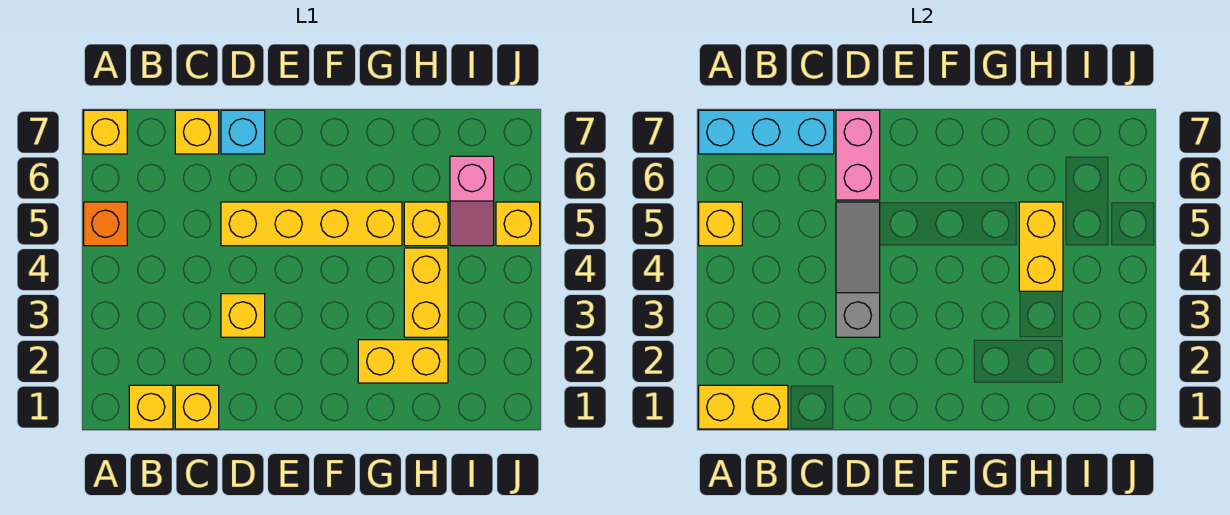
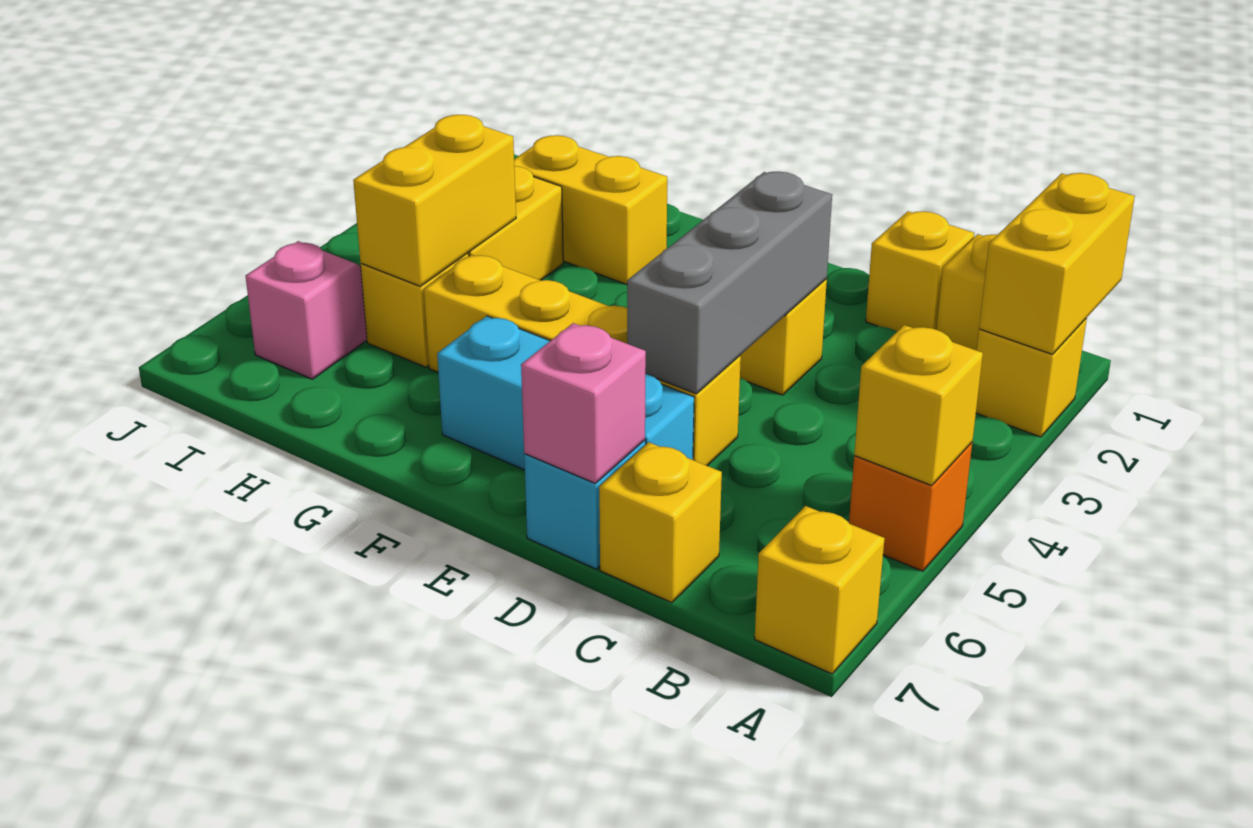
yellow brick A1:B1 level 2 -> yellow brick A1:A2 level 2
cyan brick A7:C7 level 2 -> cyan brick D6:F6 level 1
grey slope D3:D5 level 2 top 3 -> grey brick D3:D5 level 2
pink brick D6:D7 level 2 -> pink brick D7 level 2
yellow brick J5 level 1 -> yellow brick A2 level 1

